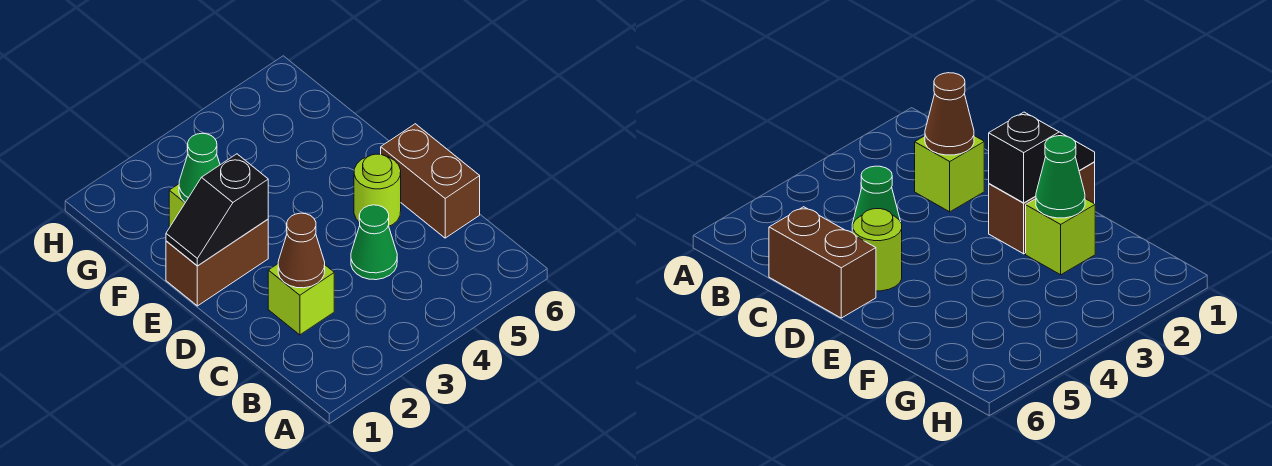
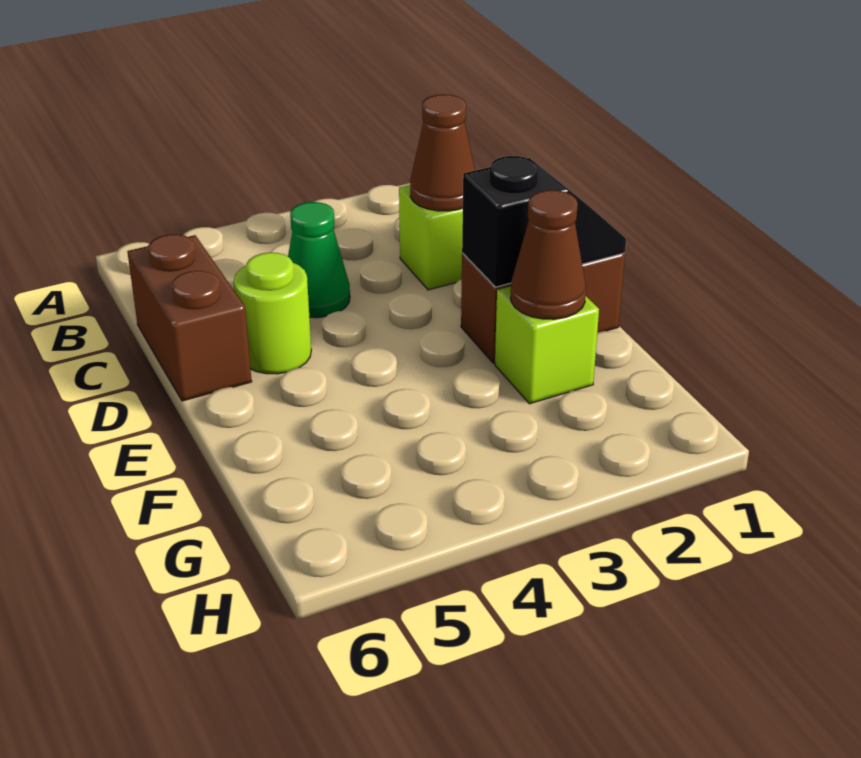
green cone F2 level 2 -> brown cone F2 level 2

